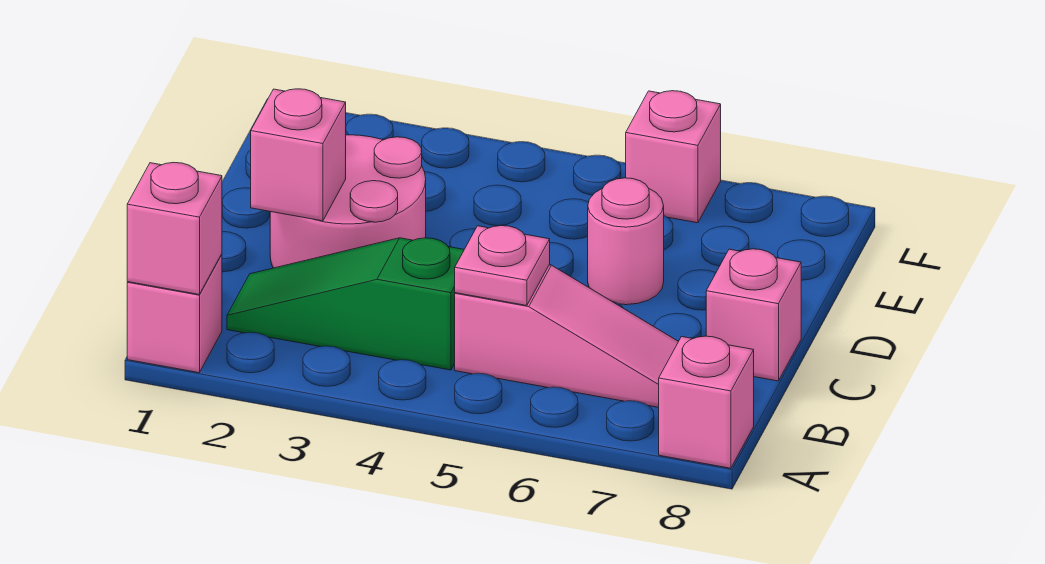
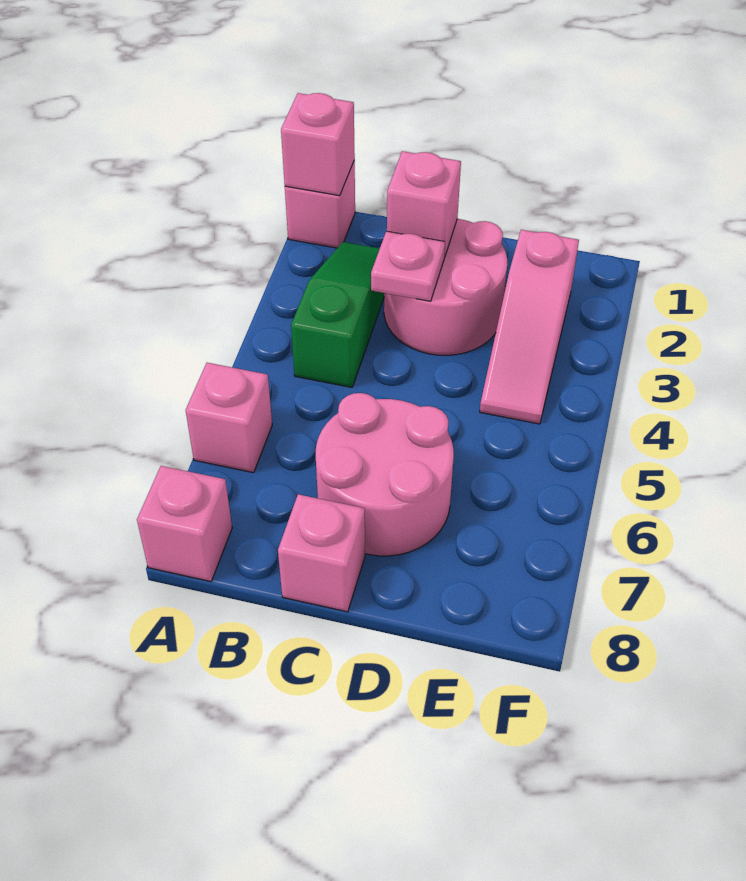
pink slope B5:B7 level 1 top 5 -> pink slope E2:E4 level 1 top 2
pink plate B5 level 2 -> pink plate C3 level 2
pink round brick D6 level 1 -> pink round brick C6:D7 level 1
pink brick F6 level 1 -> pink brick A6 level 1

